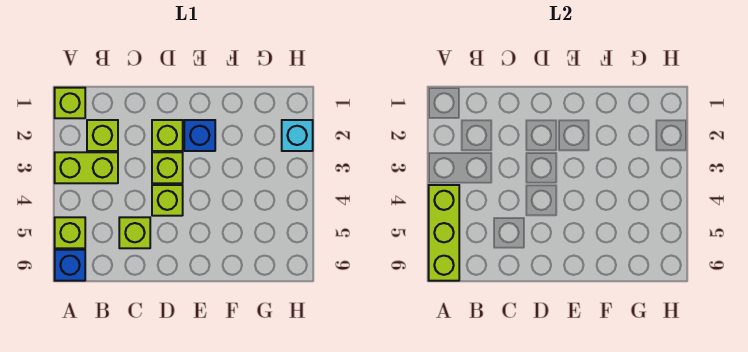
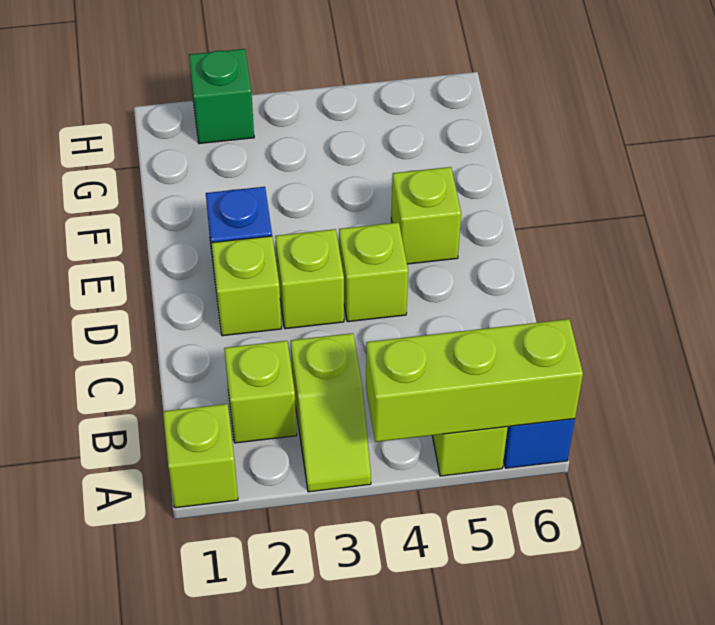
lime brick A3:B3 level 1 -> lime slope A3:B3 level 1 top B
lime brick C5 level 1 -> lime brick E5 level 1
cyan brick H2 level 1 -> green brick H2 level 1

